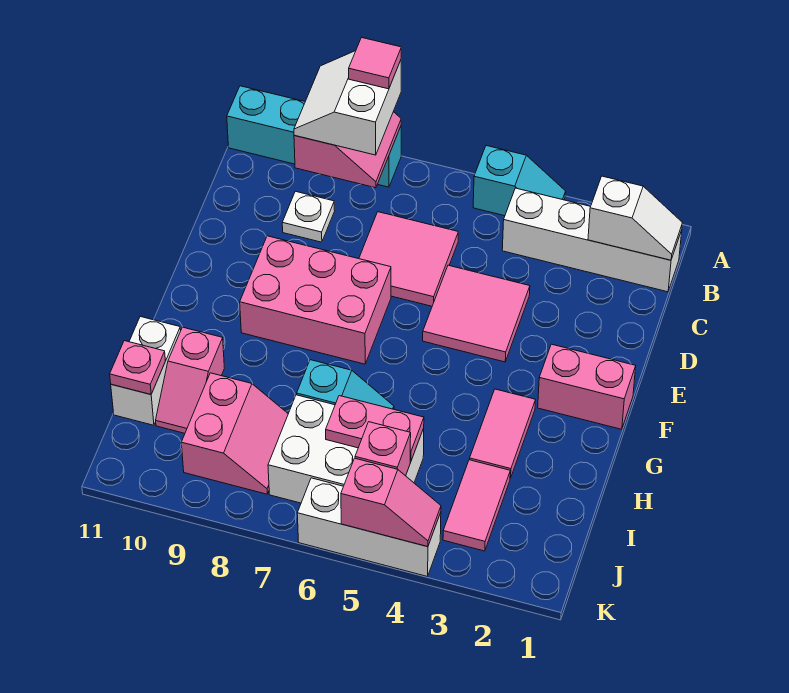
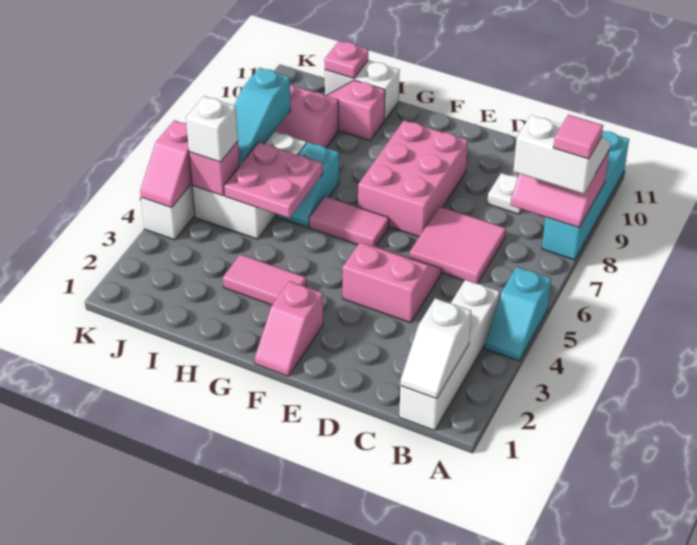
pink tile D4:E5 level 1 -> pink slope D4:E5 level 1 top 4
pink brick F1:F2 level 1 -> pink slope F1:F2 level 1 top 2
pink tile I3:J3 level 1 -> pink tile F6:G6 level 1
pink plate I5:I6 level 2 -> pink plate H5:I6 level 2
none -> white brick J5 level 3
none -> cyan slope J6:J8 level 2 top 8

